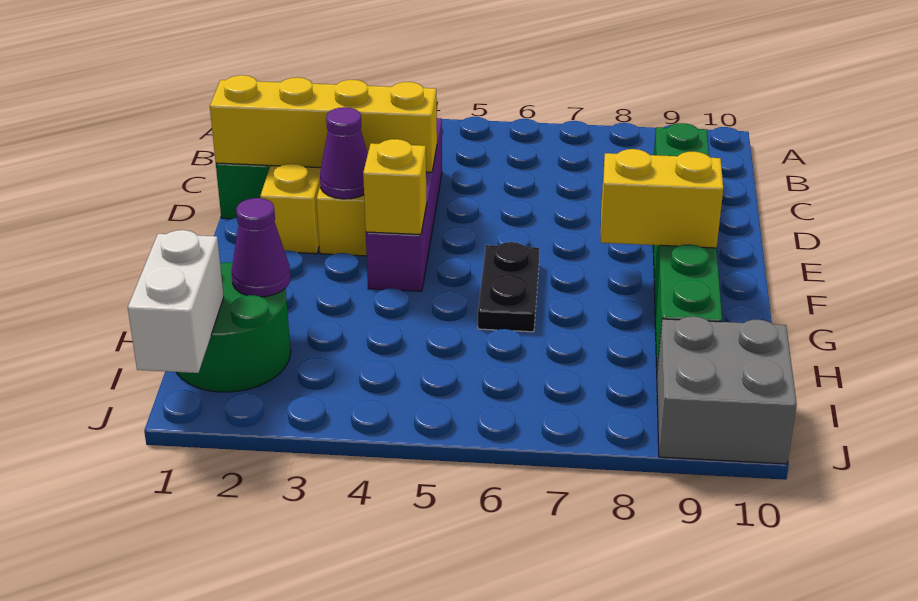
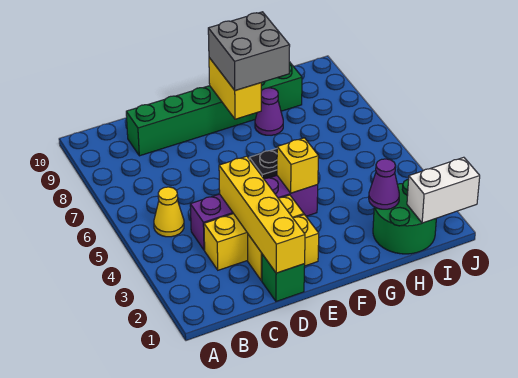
none -> yellow cone B5 level 1
purple cone E3 level 2 -> purple cone G8 level 1
grey brick I9:J10 level 1 -> grey brick F8:G9 level 3

